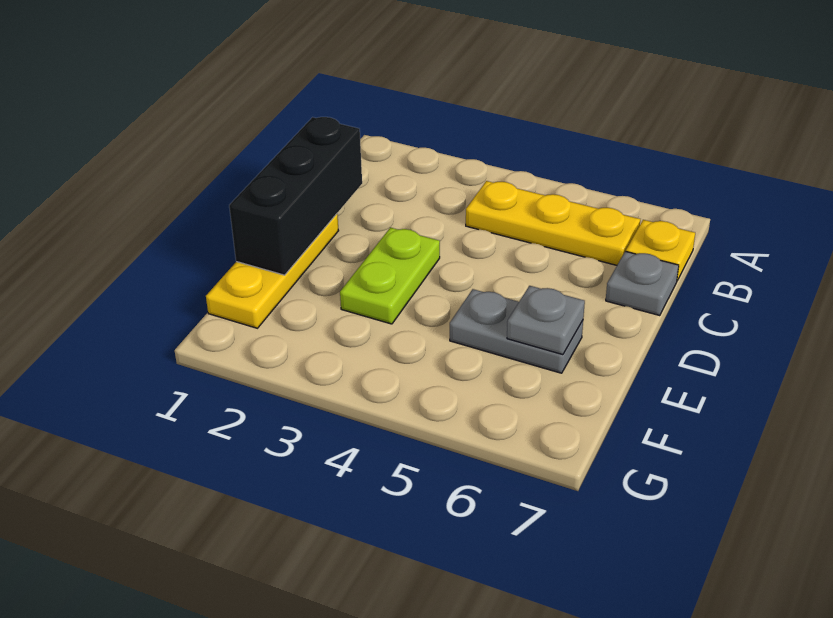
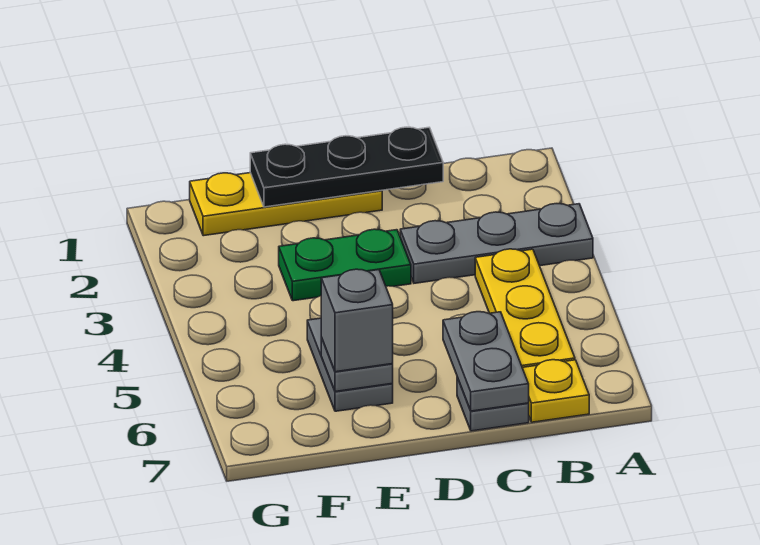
none -> grey plate A3:C3 level 1
black brick C1:E1 level 2 -> black plate C1:E1 level 2
none -> grey plate C6:C7 level 2
lime plate D3:E3 level 1 -> green plate D3:E3 level 1
none -> grey brick E6 level 3

